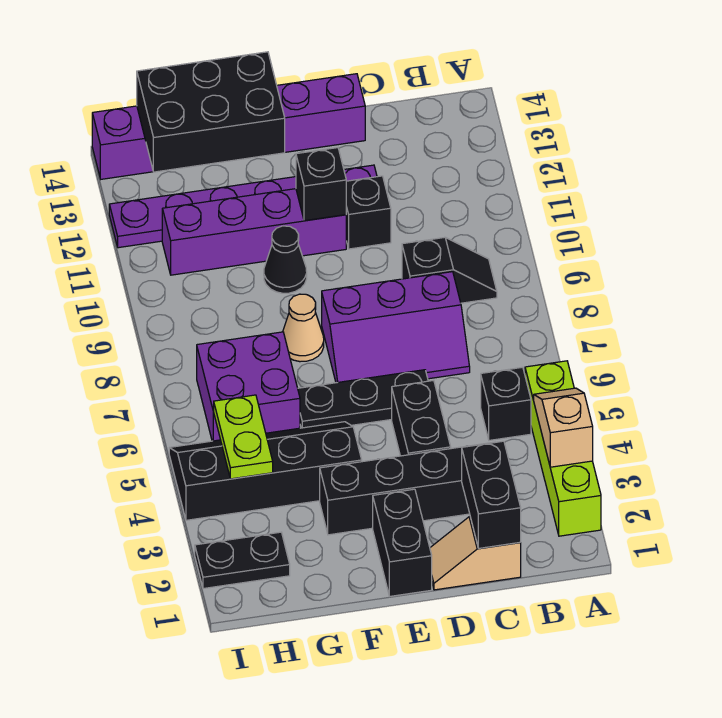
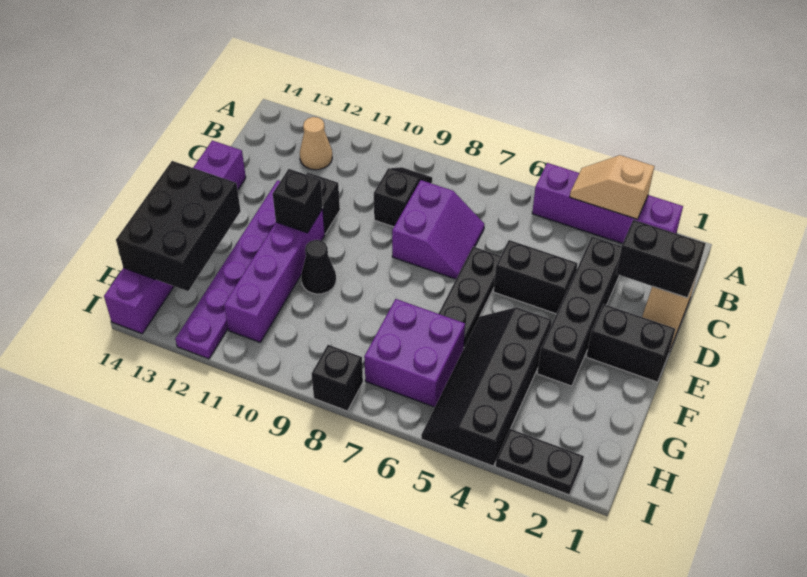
lime brick A2:A5 level 1 -> purple brick A2:A5 level 1
black brick B5 level 1 -> black brick I8 level 1
purple slope C7:E8 level 1 top 8 -> purple slope C7:D8 level 1 top 8
tan cone F8 level 1 -> tan cone B12 level 1
black plate H2:I2 level 1 -> black plate I2:I3 level 1
lime plate H4:H5 level 2 -> none

